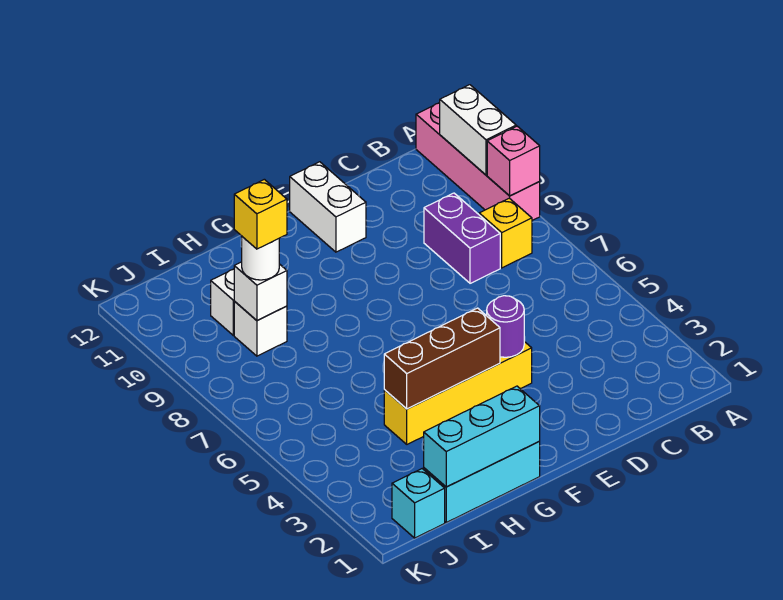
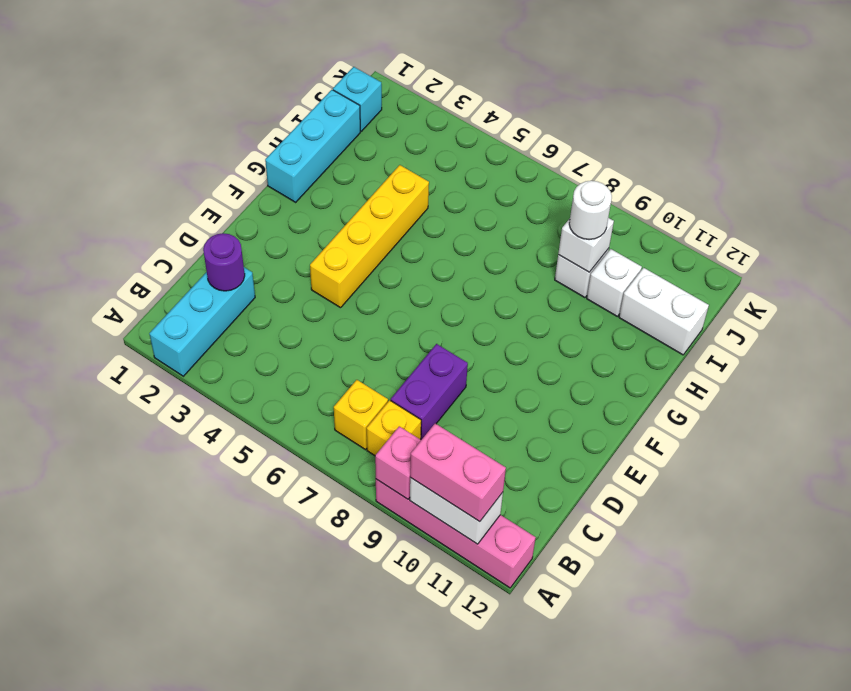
none -> pink brick A10:A11 level 3
purple brick C8:C9 level 1 -> purple brick C8:D8 level 1
purple round brick E4 level 2 -> purple round brick C2 level 2
white brick E11:E12 level 1 -> white brick I11:I12 level 1
brown brick F4:H4 level 2 -> none
cyan brick G1:I1 level 2 -> cyan brick A2:C2 level 1
yellow brick I9 level 4 -> yellow brick B7 level 1

